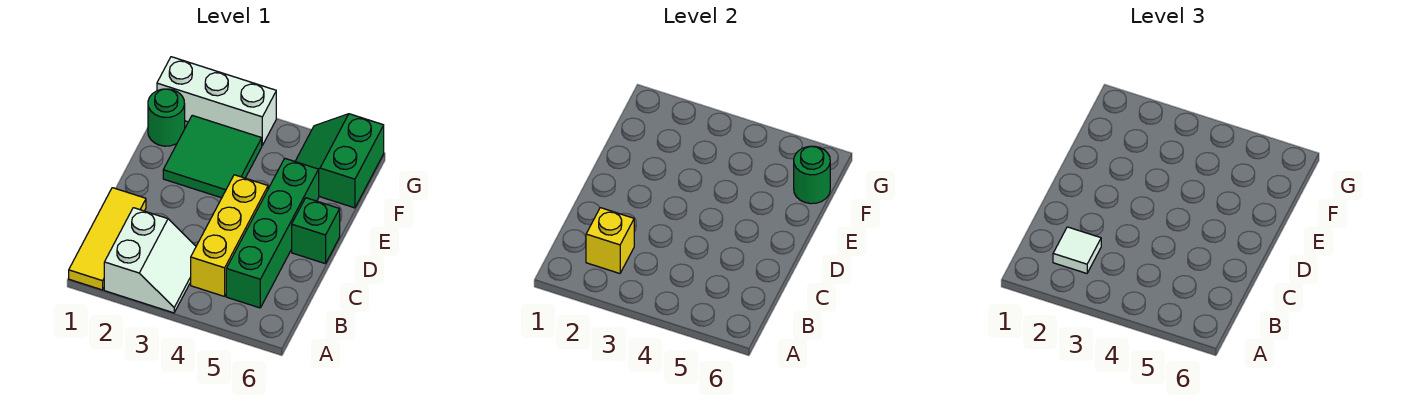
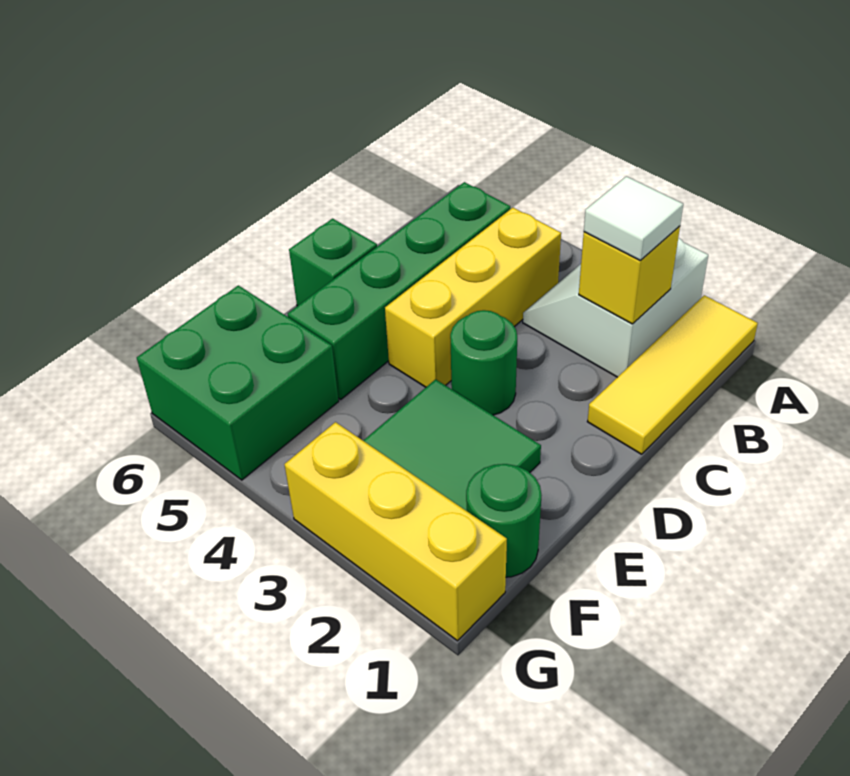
green slope F5:G6 level 1 top 6 -> green brick F5:G6 level 1
green round brick F6 level 2 -> green round brick D3 level 1
white brick G1:G3 level 1 -> yellow brick G1:G3 level 1

